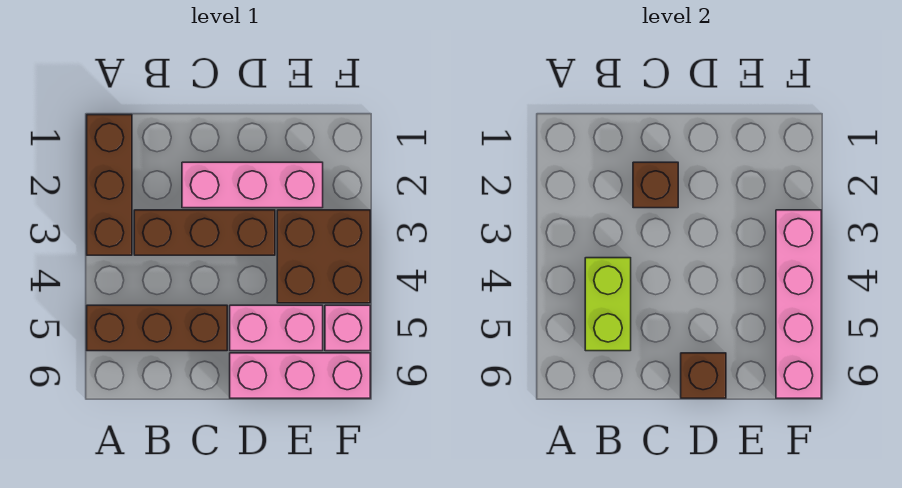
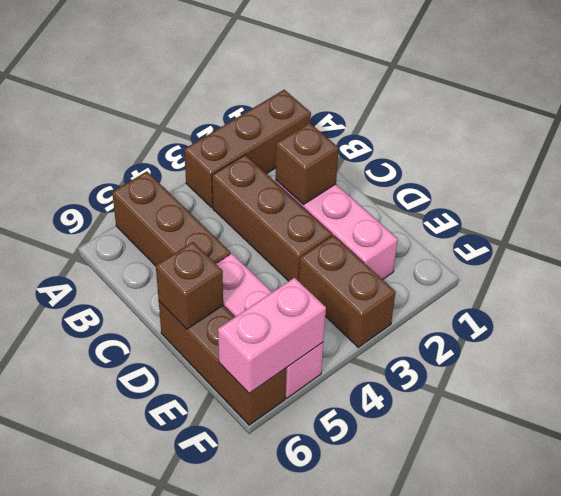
lime brick B4:B5 level 2 -> none
pink brick D6:F6 level 1 -> brown brick D6:F6 level 1
brown brick E3:F4 level 1 -> brown brick E3:F3 level 1
pink brick F3:F6 level 2 -> pink brick F5:F6 level 2

